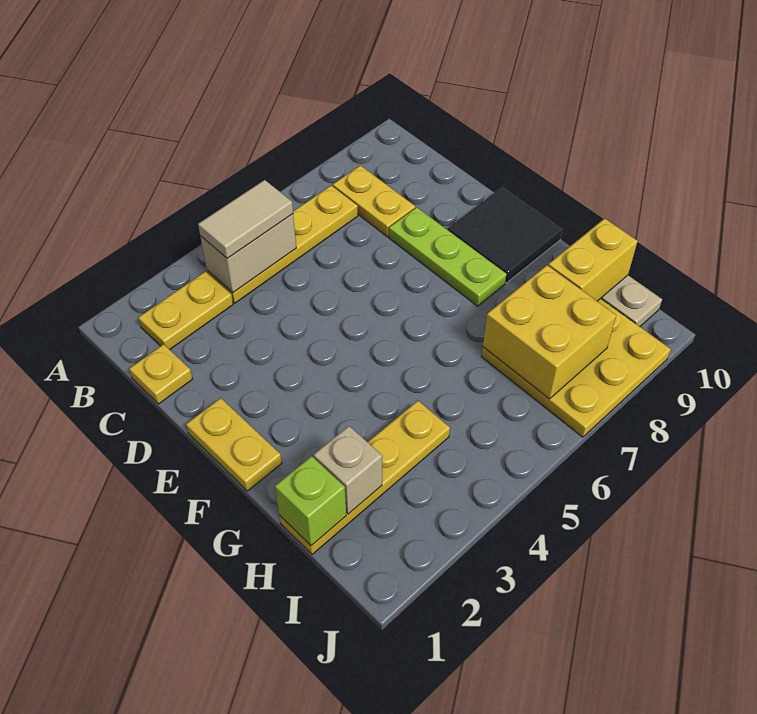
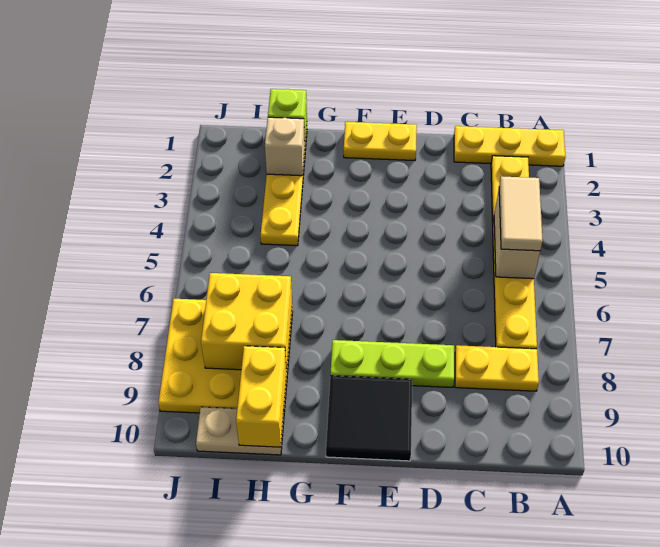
yellow plate C1 level 1 -> yellow plate A1:C1 level 1

